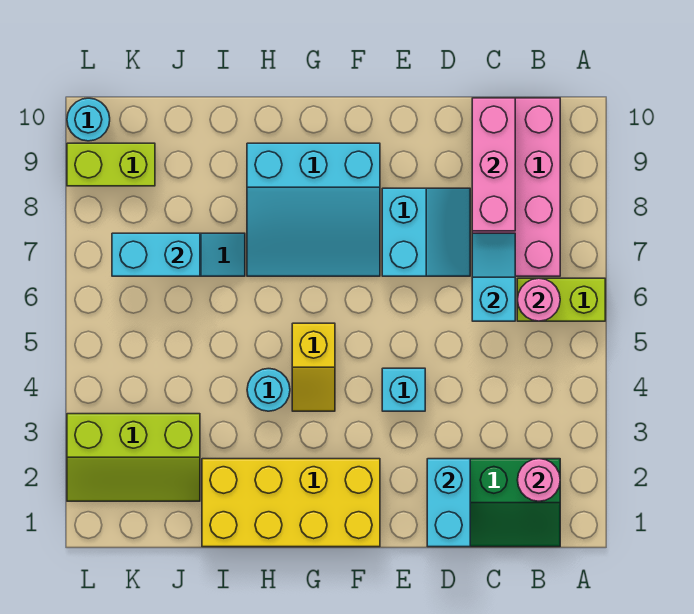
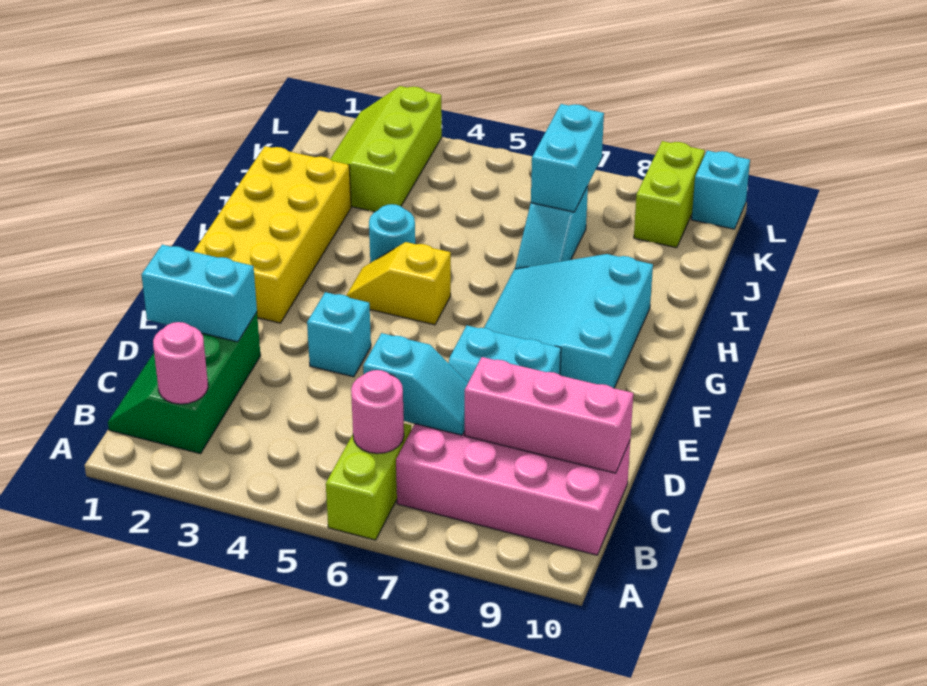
cyan round brick L10 level 1 -> cyan brick L10 level 1

